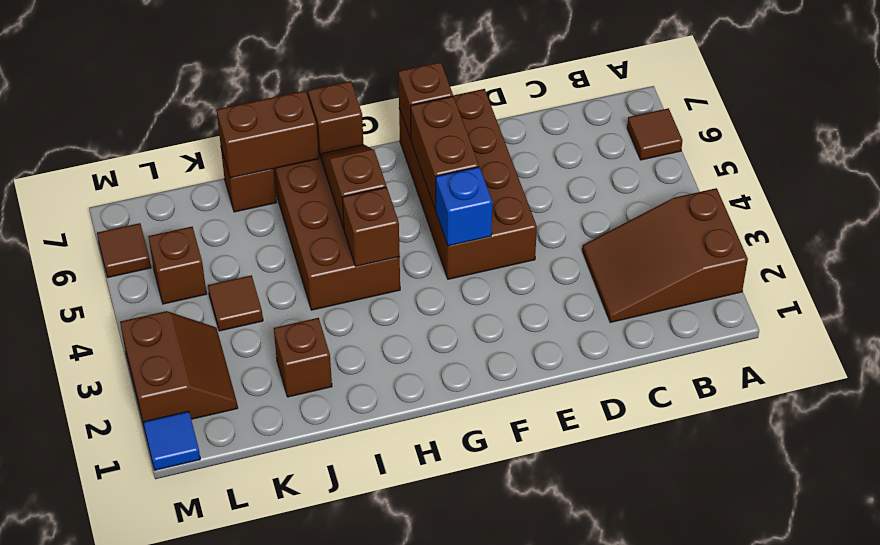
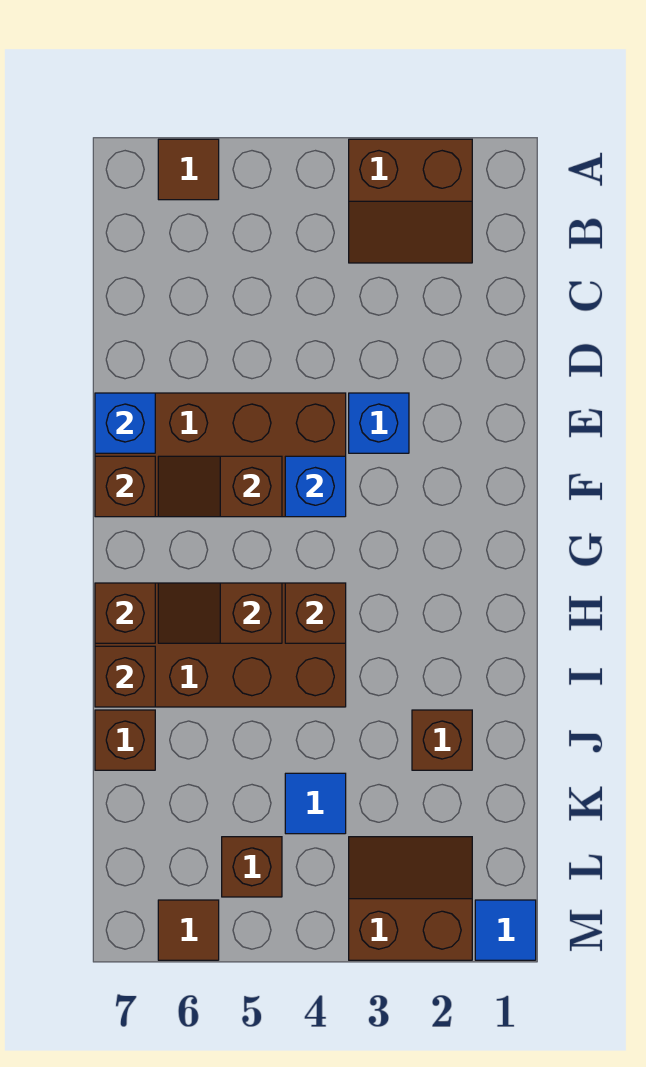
brown slope A2:C3 level 1 top A -> brown slope A2:B3 level 1 top A
none -> blue brick E3 level 1
none -> blue brick E7 level 2
brown brick F5:F6 level 2 -> brown slope F5:F6 level 2 top 5
brown brick I7:J7 level 2 -> brown brick I7 level 2
brown tile K4 level 1 -> blue tile K4 level 1

